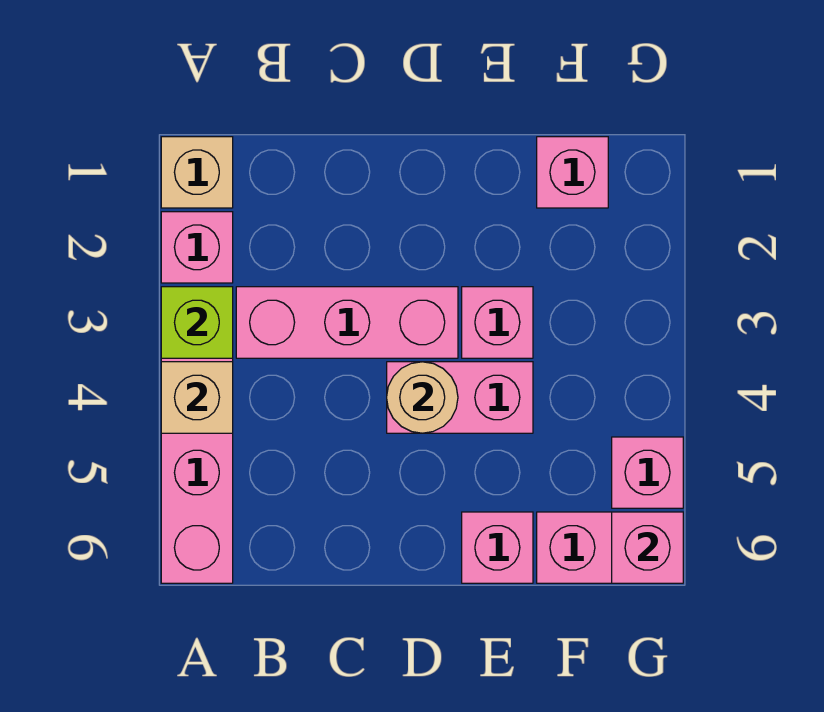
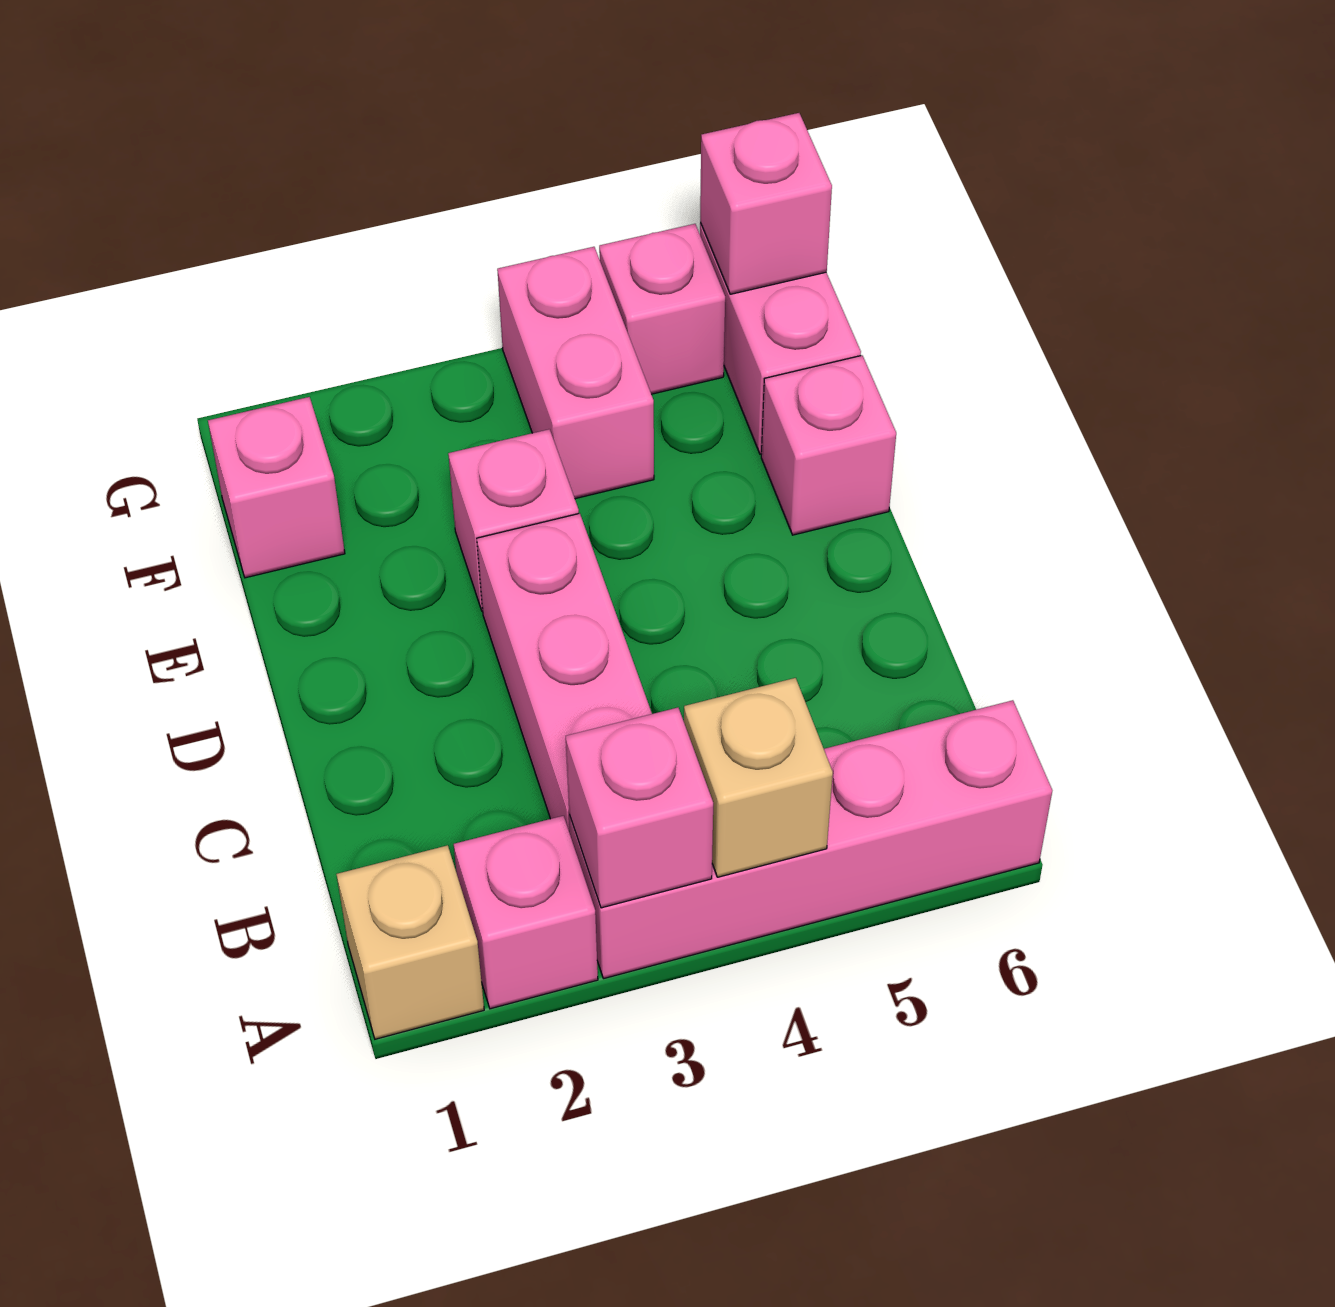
lime brick A3 level 2 -> pink brick A3 level 2
pink brick D4:E4 level 1 -> pink brick F4:G4 level 1
tan round brick D4 level 2 -> none

